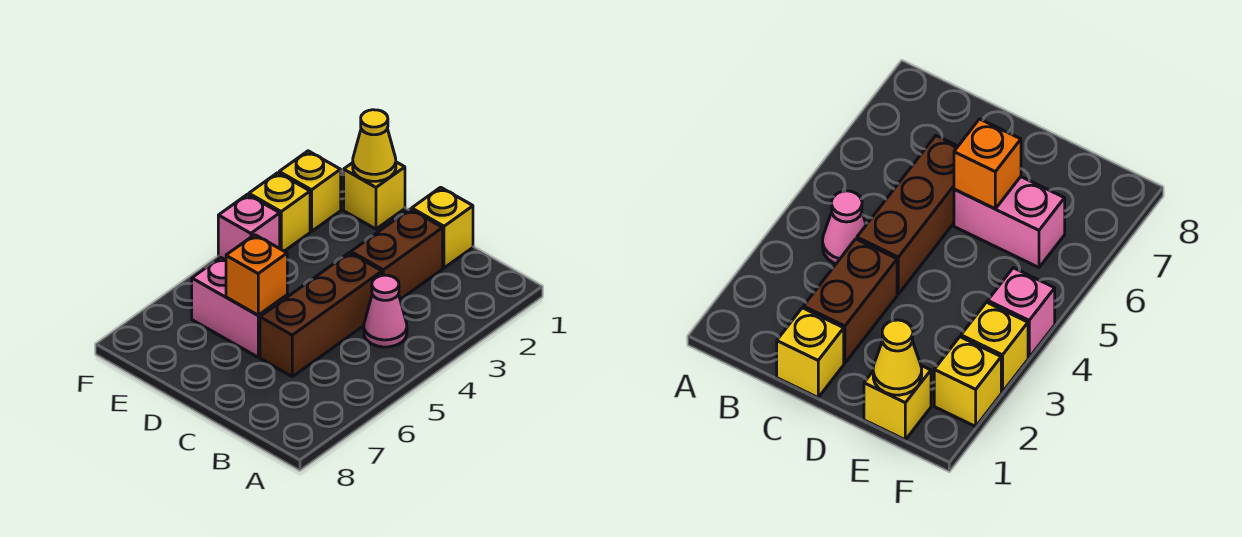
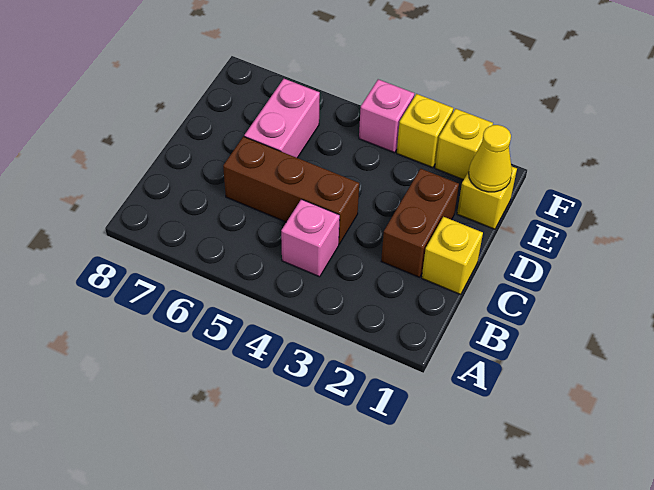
pink cone B4 level 1 -> pink brick B4 level 1
brown brick C2:C3 level 1 -> brown brick C2:D2 level 1
orange brick D6 level 2 -> none

